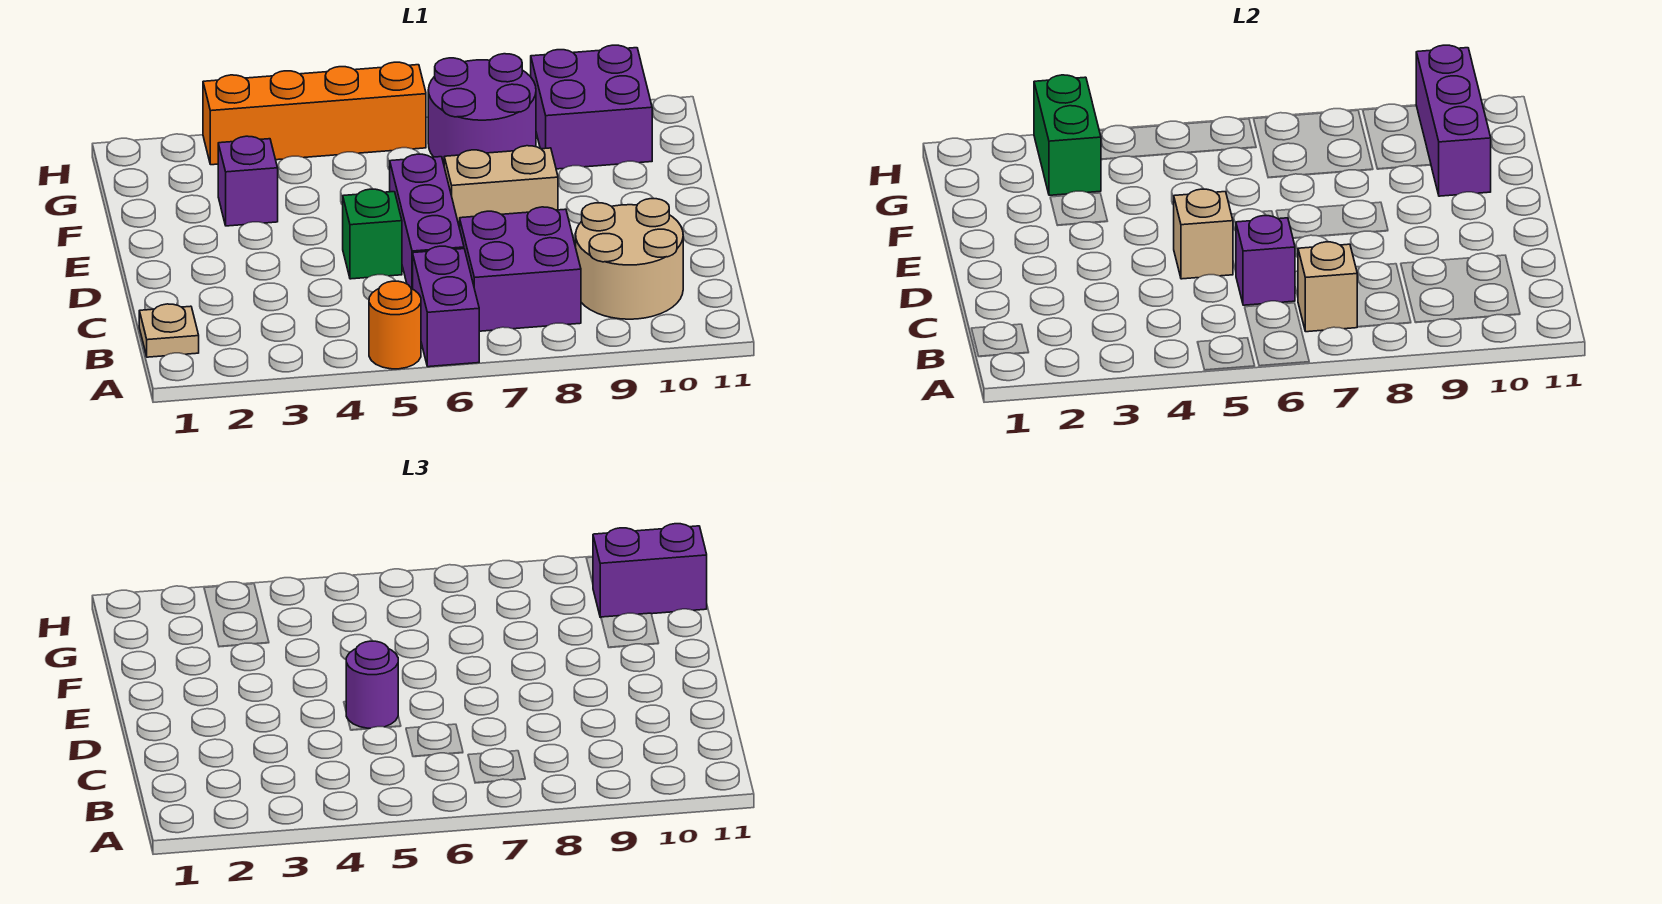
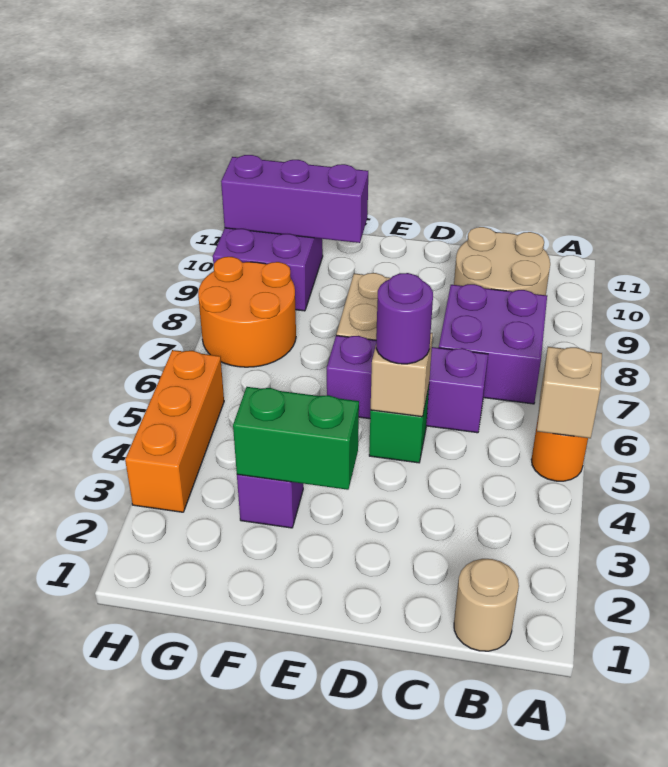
purple brick A6:B6 level 1 -> none
tan plate B1 level 1 -> tan round brick B1 level 1
tan brick B7 level 2 -> tan brick A5 level 2
purple brick C6 level 2 -> none
green brick G3:H3 level 2 -> green brick E3:F3 level 2
purple round brick G7:H8 level 1 -> orange round brick G7:H8 level 1
purple brick G10:G11 level 3 -> none
orange brick H3:H6 level 1 -> orange brick H3:H5 level 1

